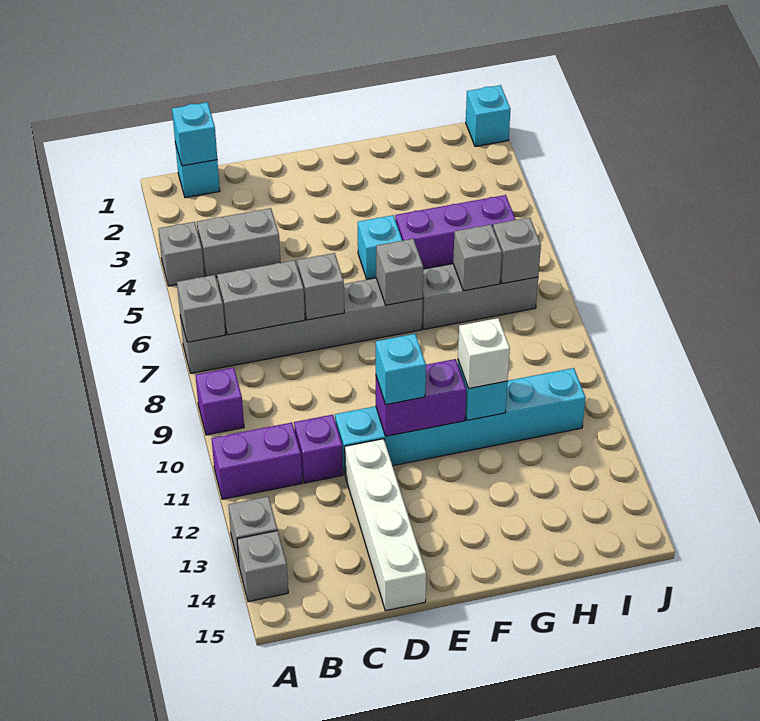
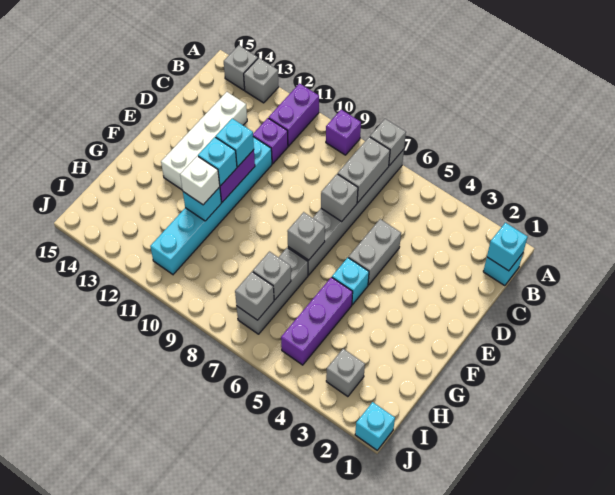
grey brick A4 level 1 -> grey brick I3 level 1
grey brick B4:C4 level 1 -> grey brick D5:E5 level 1
white brick D12:D15 level 1 -> white brick C13:F13 level 1
none -> cyan brick F11 level 3

